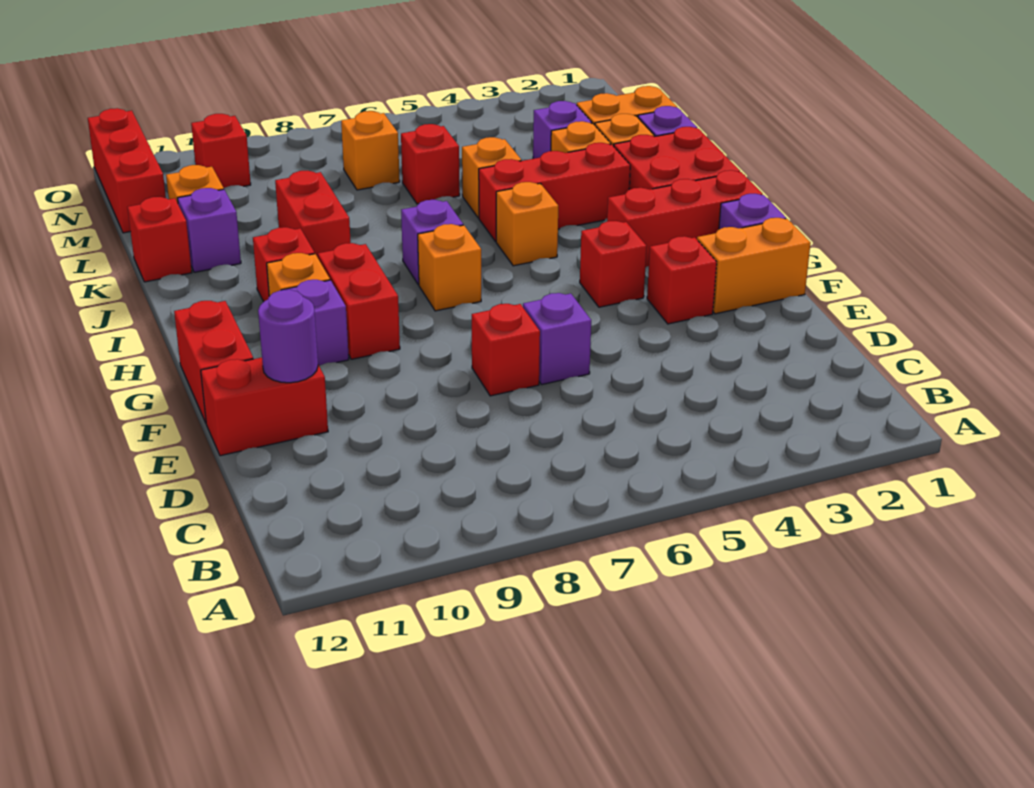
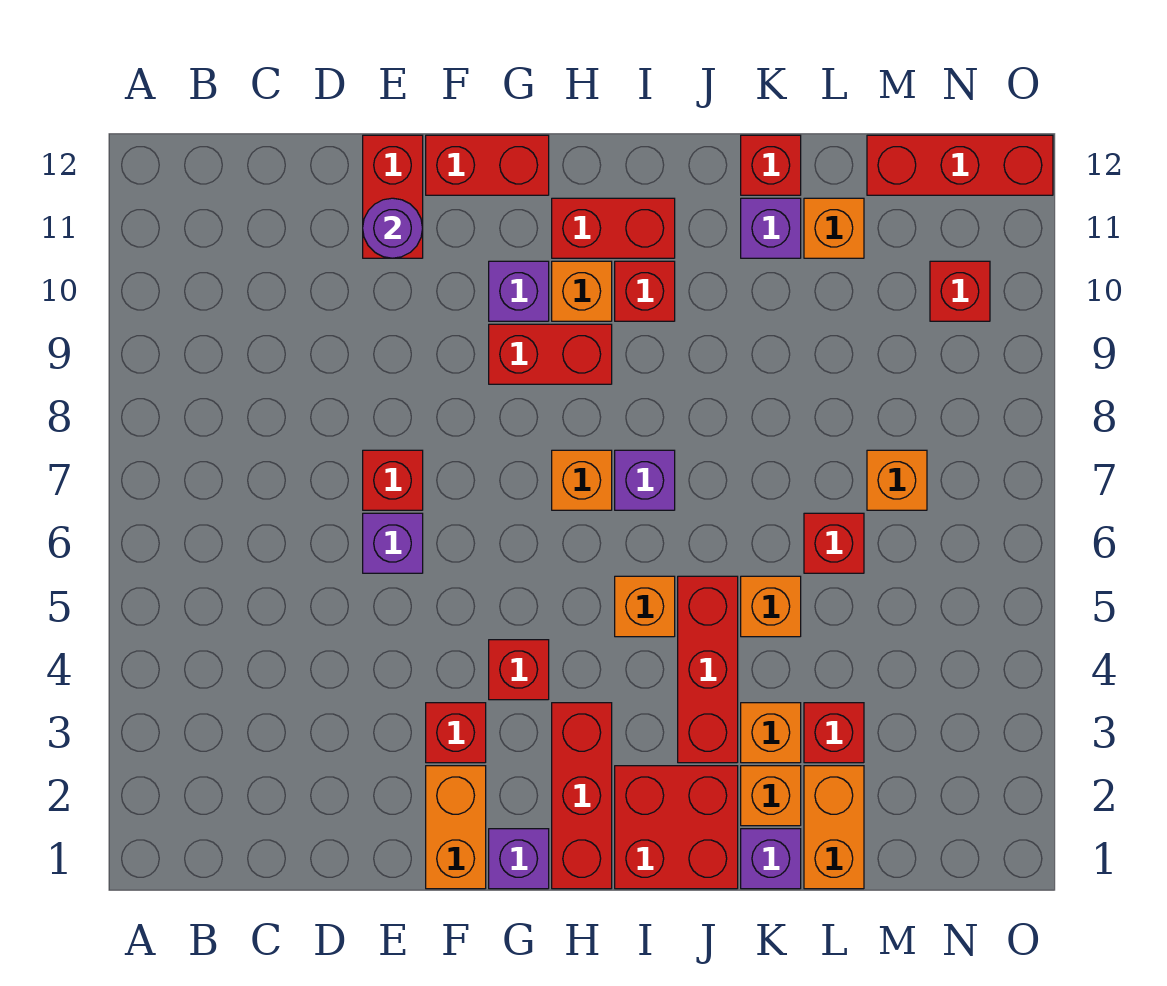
red brick J9:K9 level 1 -> red brick H11:I11 level 1
purple brick L3 level 1 -> red brick L3 level 1

